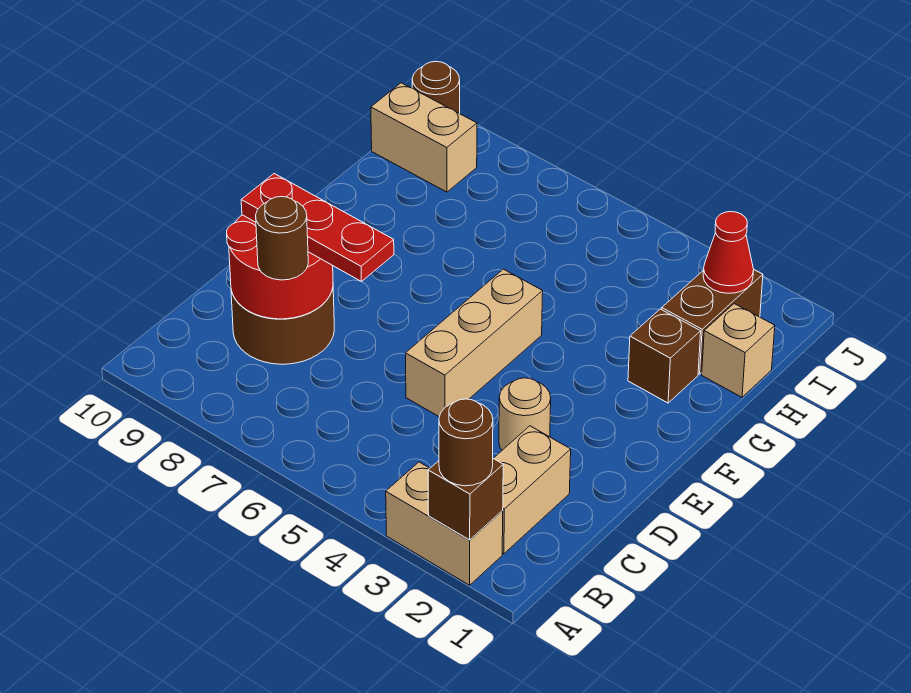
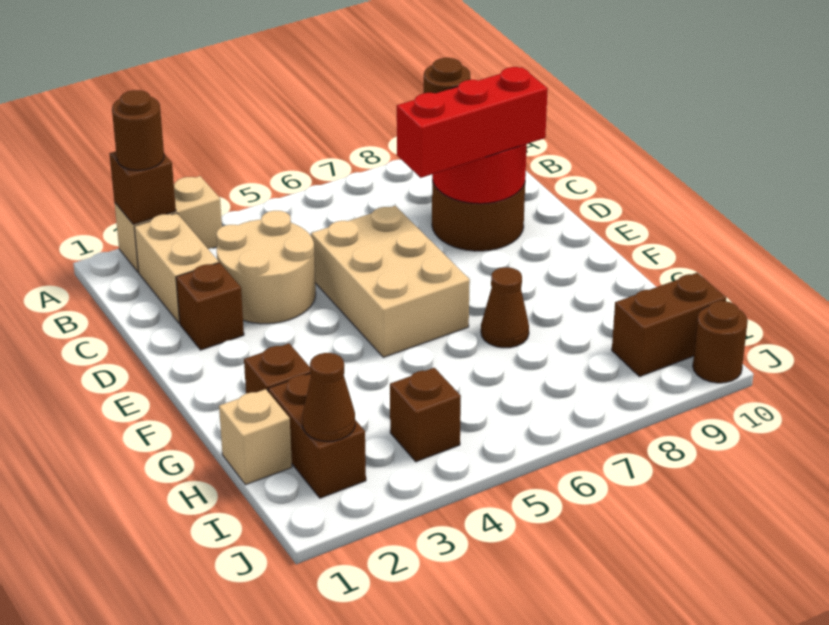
none -> brown brick D2 level 1
tan round brick D3 level 1 -> tan round brick C3:D4 level 1
tan brick D5:F5 level 1 -> tan brick D5:F6 level 1
red plate D7:D9 level 3 -> red brick D7:D9 level 3
none -> brown cone G7 level 1
red cone I2 level 2 -> brown cone I2 level 2
none -> brown brick I4 level 1
tan brick I9:I10 level 1 -> brown brick I9:I10 level 1

